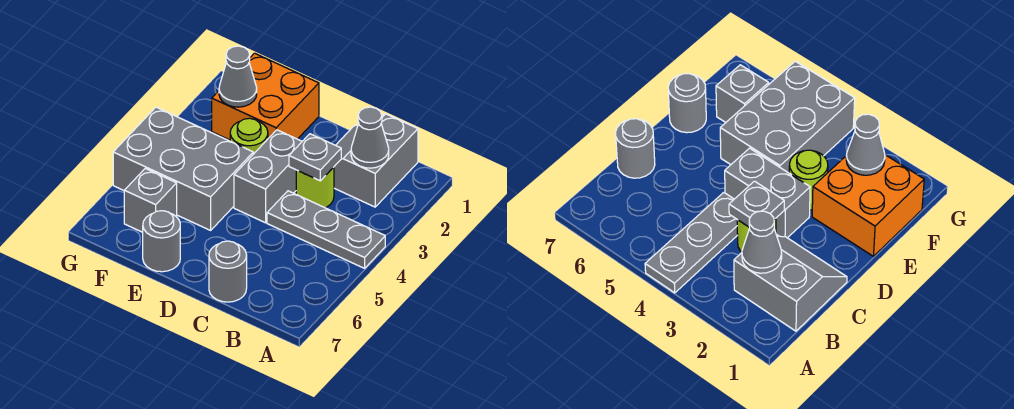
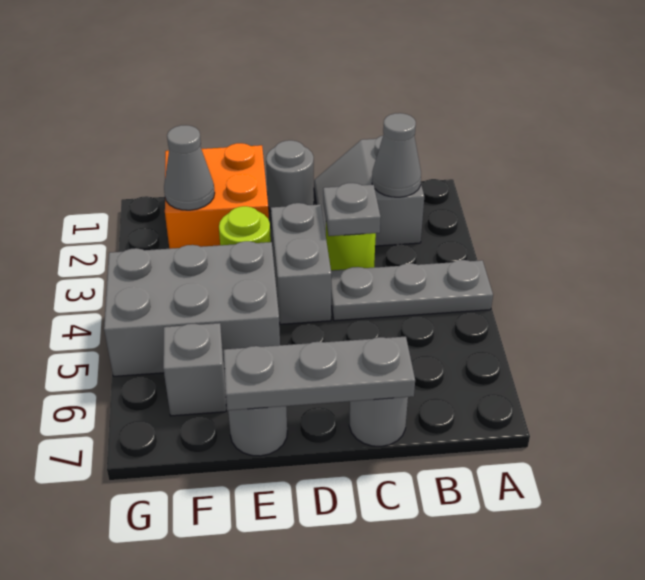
none -> grey plate C7:E7 level 2
none -> grey round brick D1 level 1

